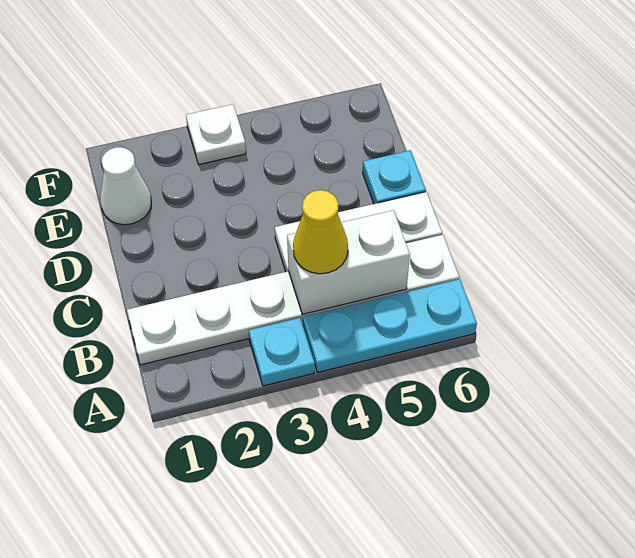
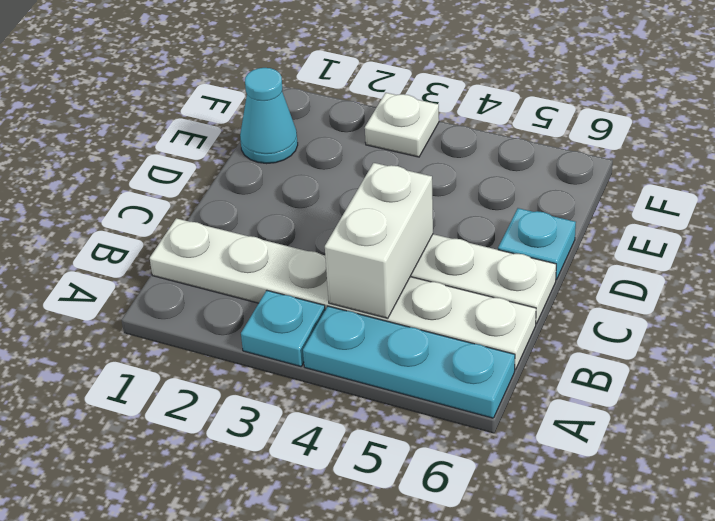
white brick B4:B5 level 2 -> white brick B4:C4 level 2
yellow cone B4 level 3 -> none
white cone E1 level 1 -> cyan cone E1 level 1

